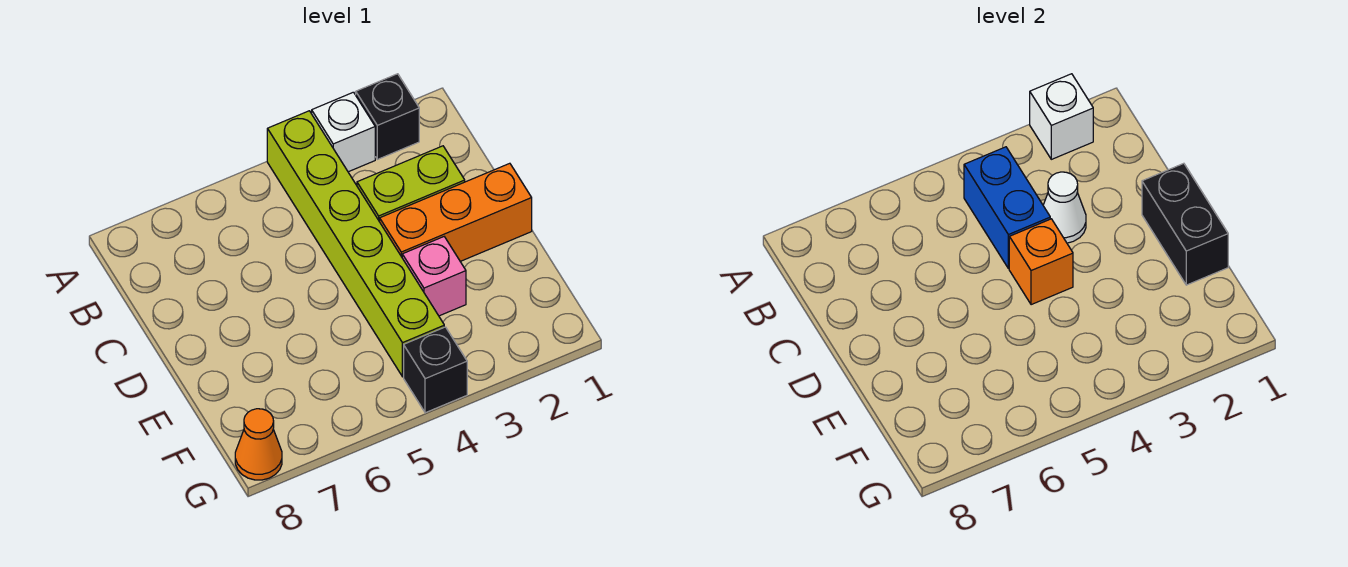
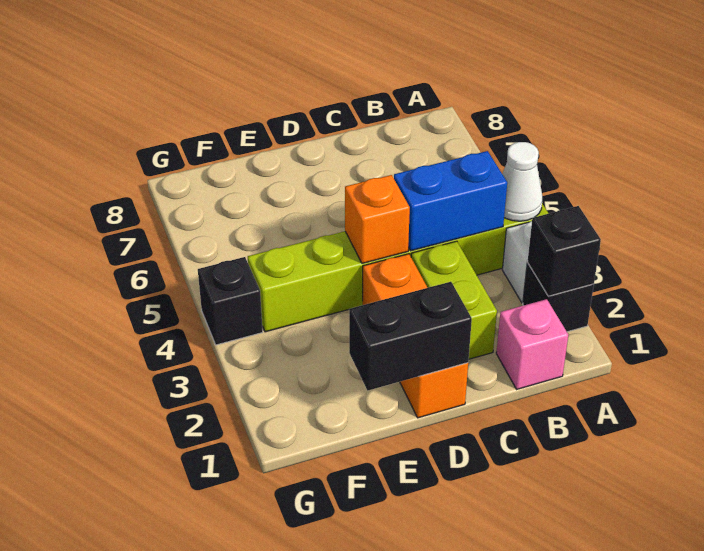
white brick A2 level 2 -> black brick A2 level 2
white cone C3 level 2 -> white cone A4 level 2
pink brick E3 level 1 -> pink brick B1 level 1
orange cone G8 level 1 -> none

